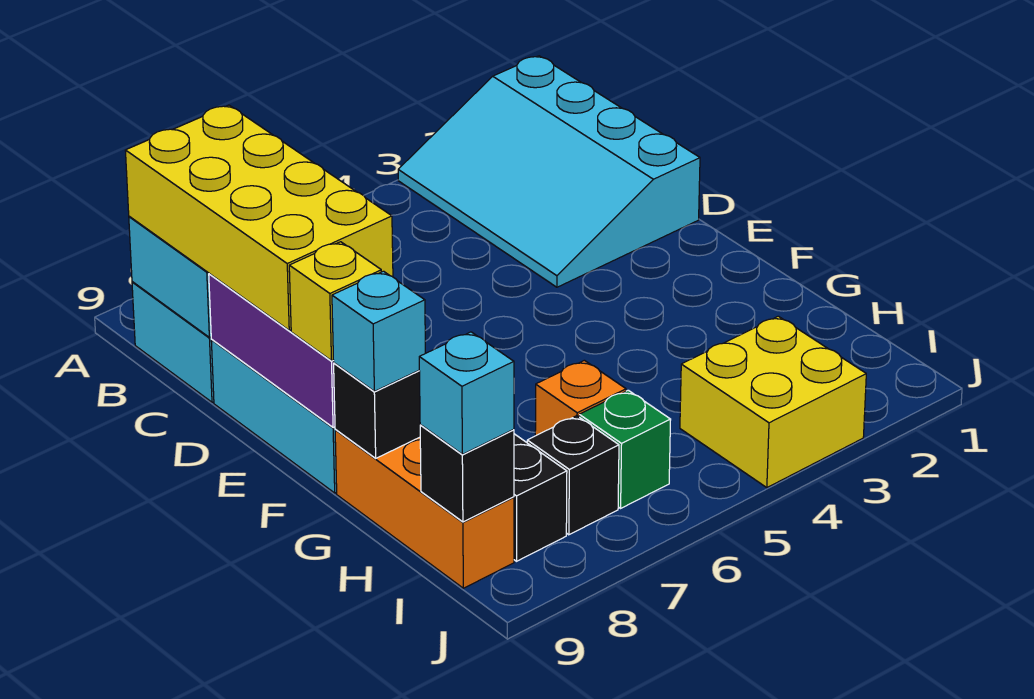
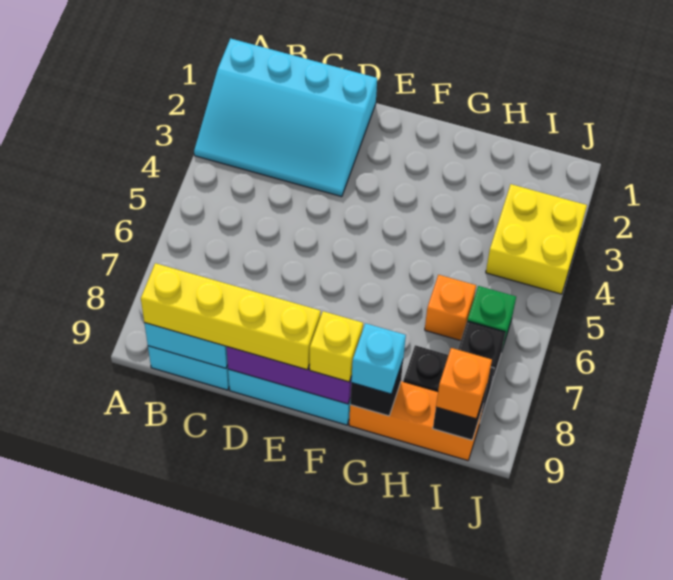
yellow brick B8:E9 level 3 -> yellow brick B9:E9 level 3
cyan brick I9 level 3 -> orange brick I9 level 3

